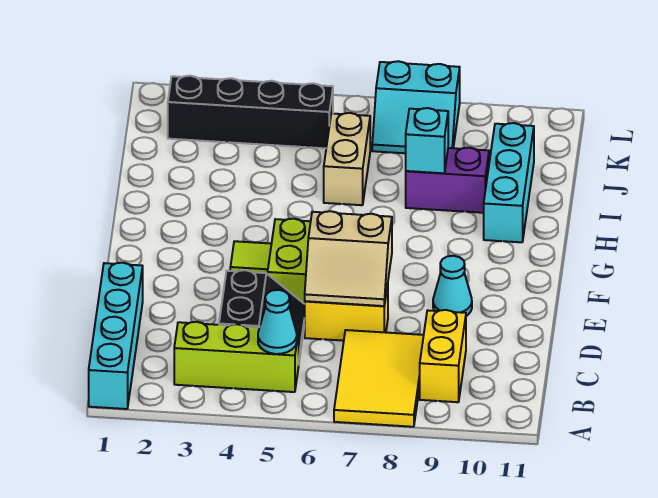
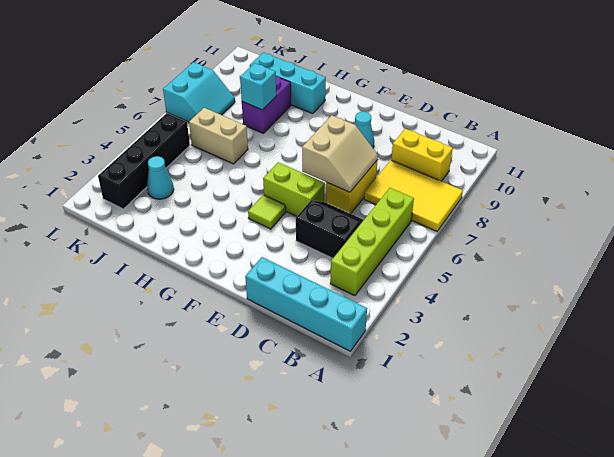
lime brick B3:B5 level 1 -> lime brick B3:B6 level 1
cyan cone B5 level 2 -> cyan cone J3 level 1

